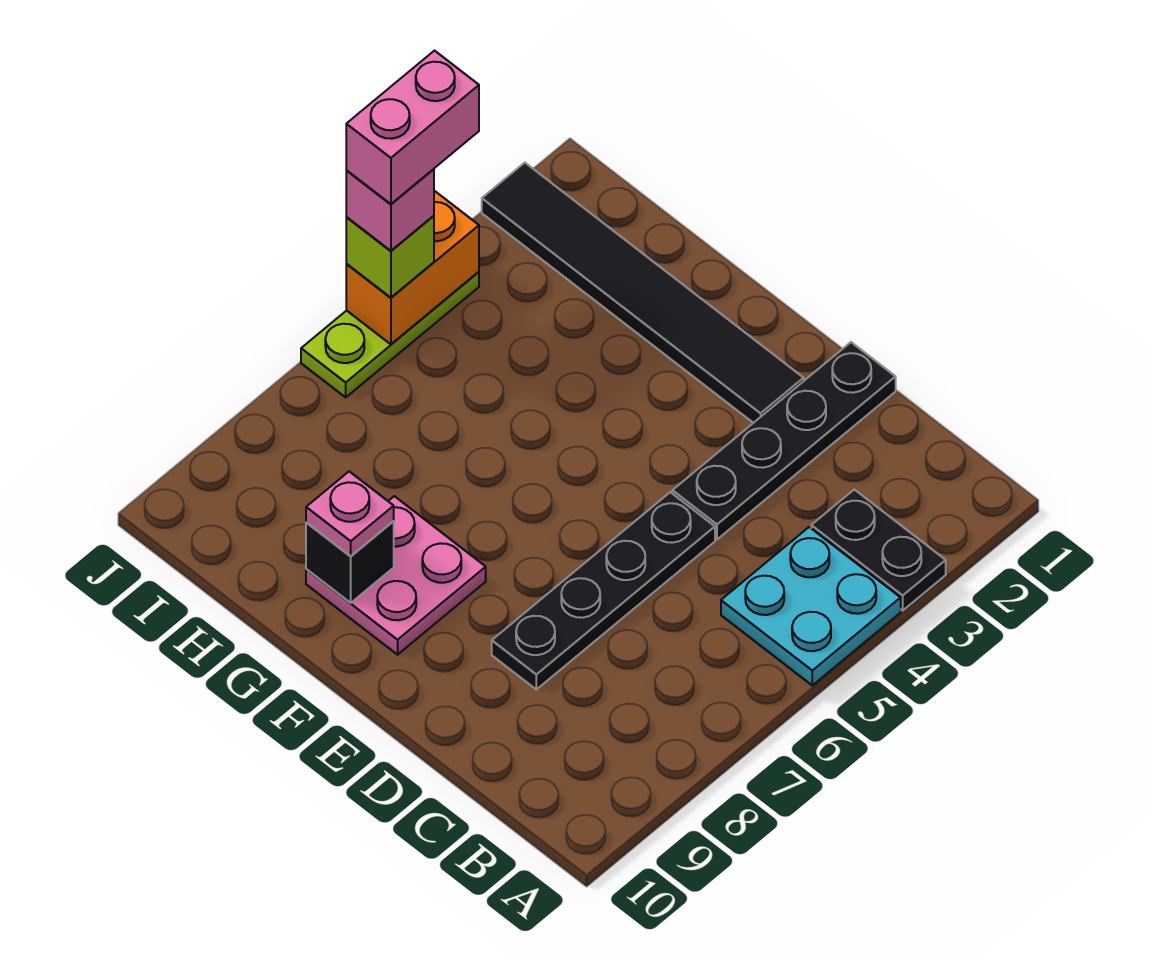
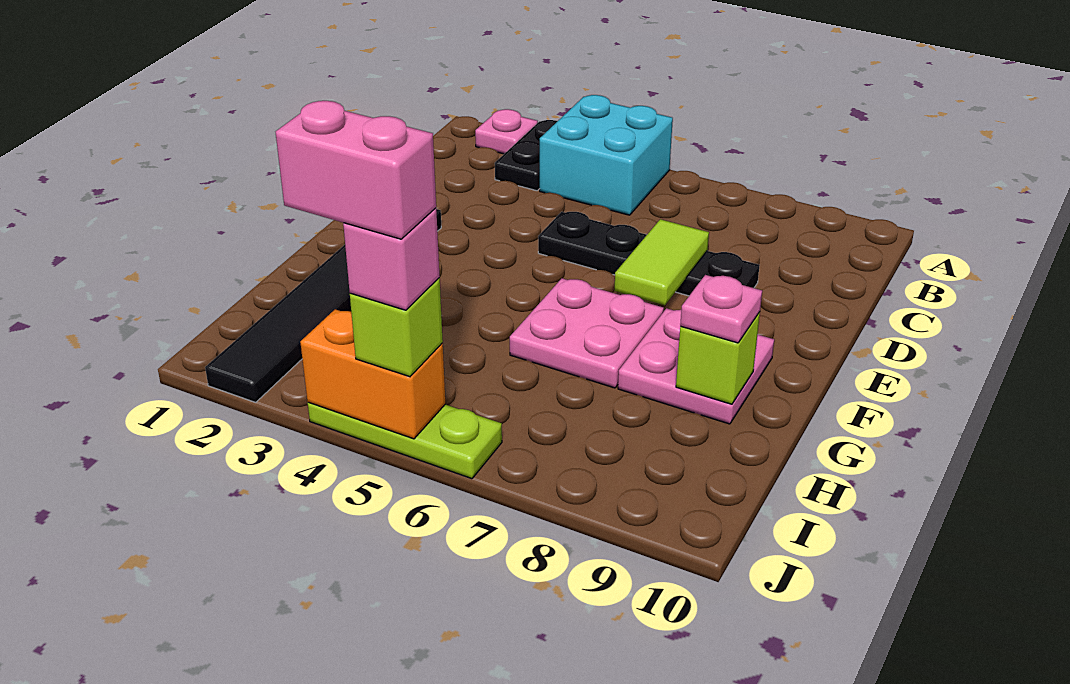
none -> pink plate A2 level 1
cyan plate A4:B5 level 1 -> cyan brick A4:B5 level 1
black plate D1:D4 level 1 -> none
none -> lime tile D7:E7 level 2
none -> pink plate F6:G7 level 1
black brick G9 level 2 -> lime brick G9 level 2

